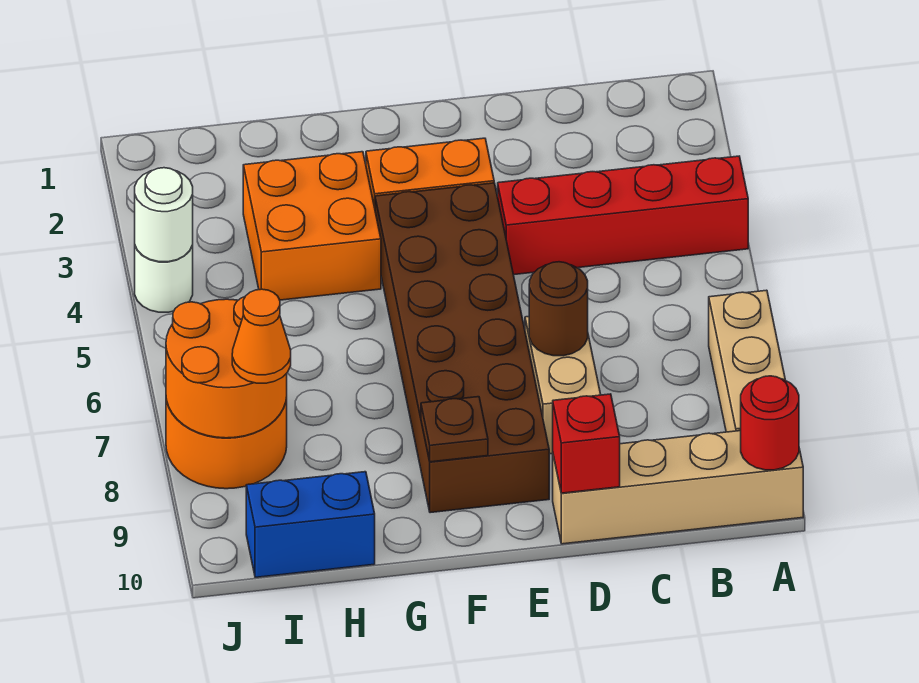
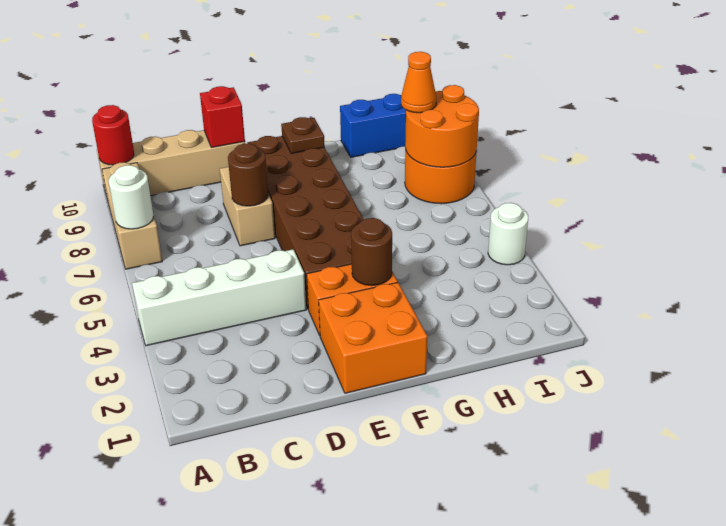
red brick A4:D4 level 1 -> white brick A4:D4 level 1
none -> brown round brick F3 level 2
orange brick G3:H4 level 1 -> orange brick E1:F2 level 1
white round brick J4 level 2 -> white round brick A7 level 2

